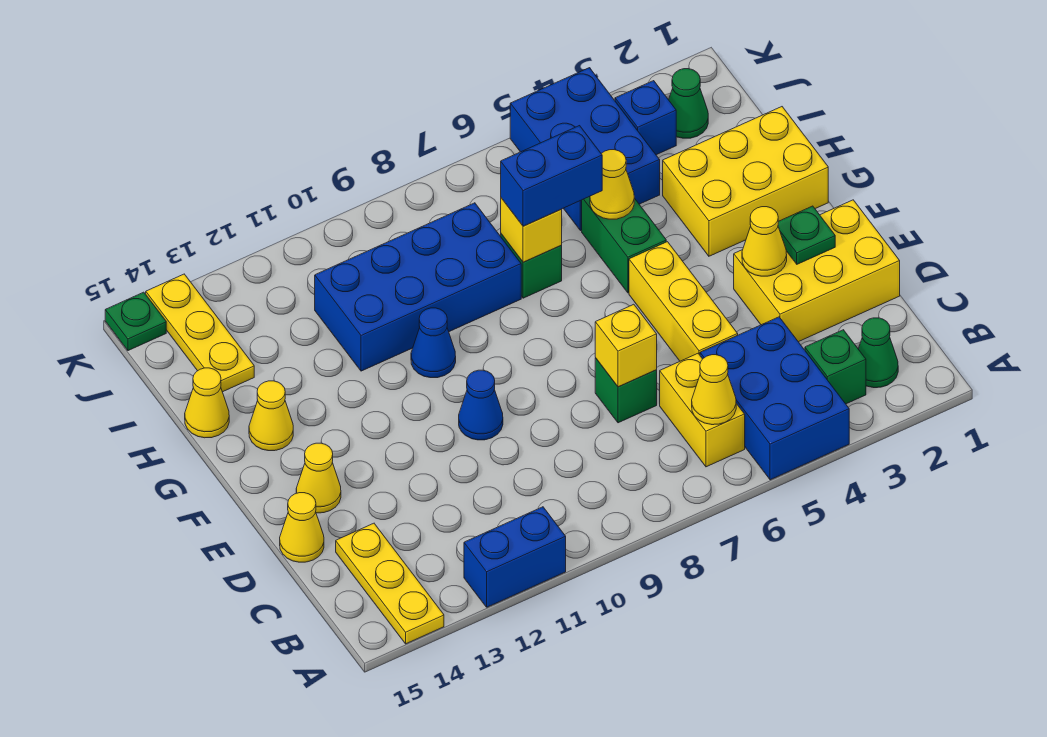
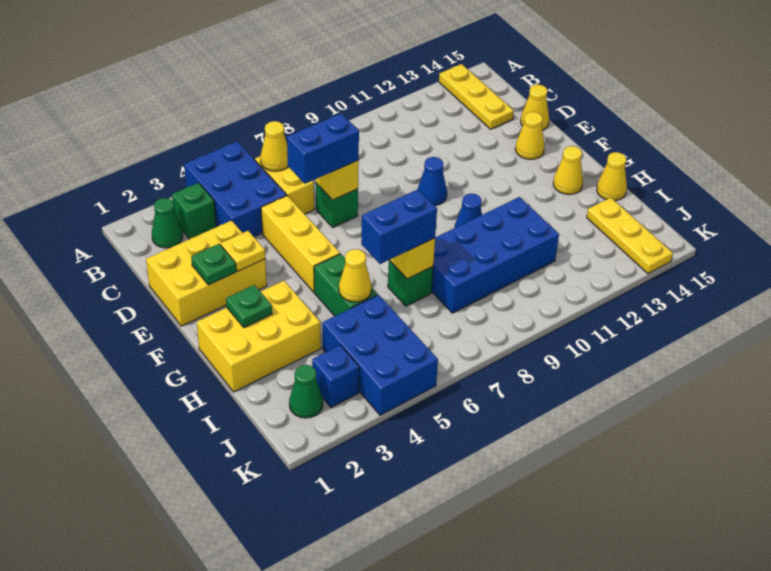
blue brick A11:A12 level 1 -> blue brick D6:D7 level 3
yellow cone E3 level 2 -> yellow plate E3 level 2
green plate K15 level 1 -> green plate G2 level 2

